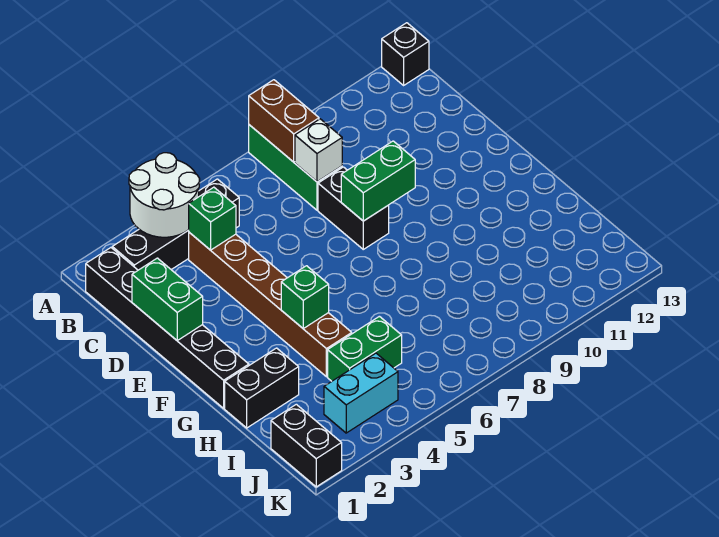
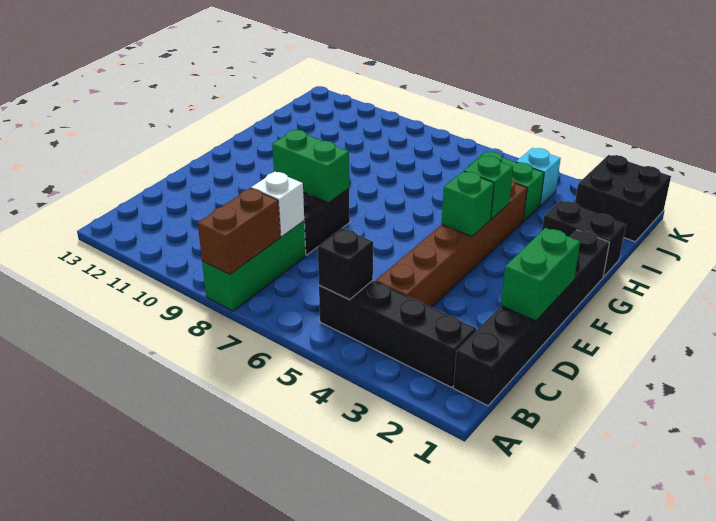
white round brick A3:B4 level 2 -> none
black brick A13 level 1 -> black brick B5 level 2
green brick C4 level 2 -> green brick F4 level 2
black brick J1:K1 level 1 -> black brick J1:K2 level 1
cyan brick J3:J4 level 1 -> cyan brick J4 level 1

